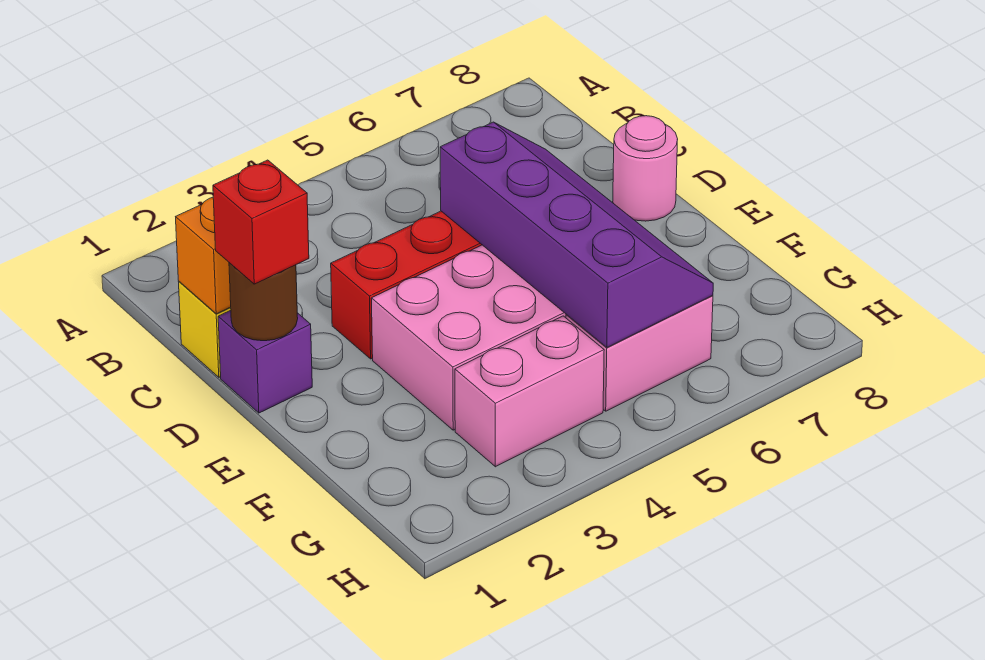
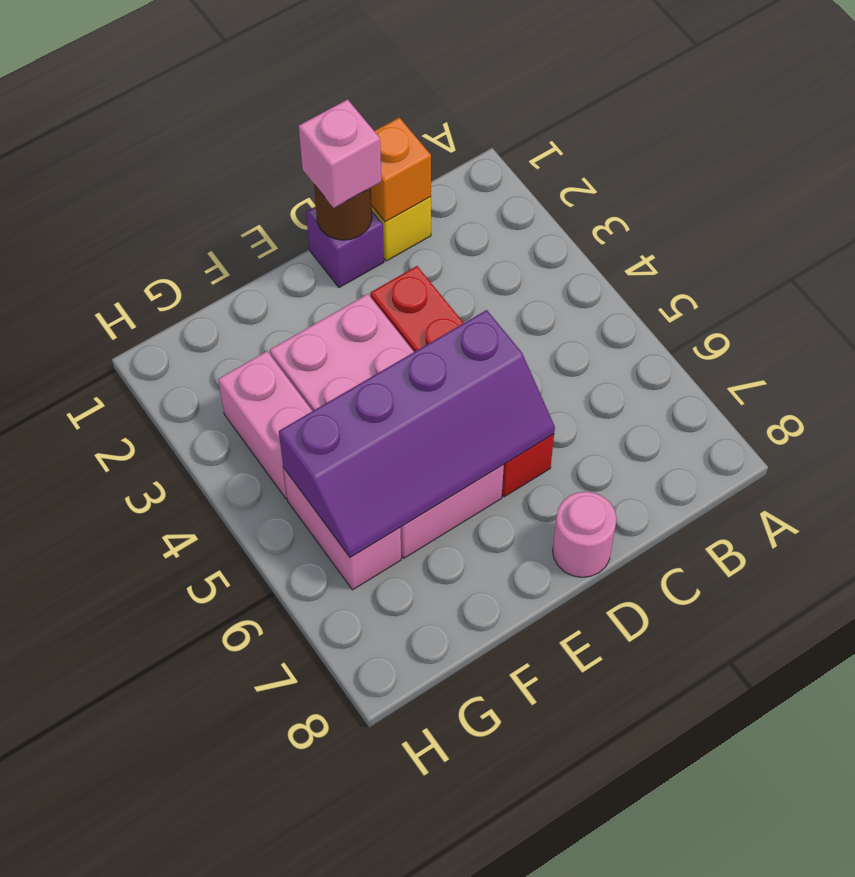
red brick D1 level 3 -> pink brick D1 level 3

